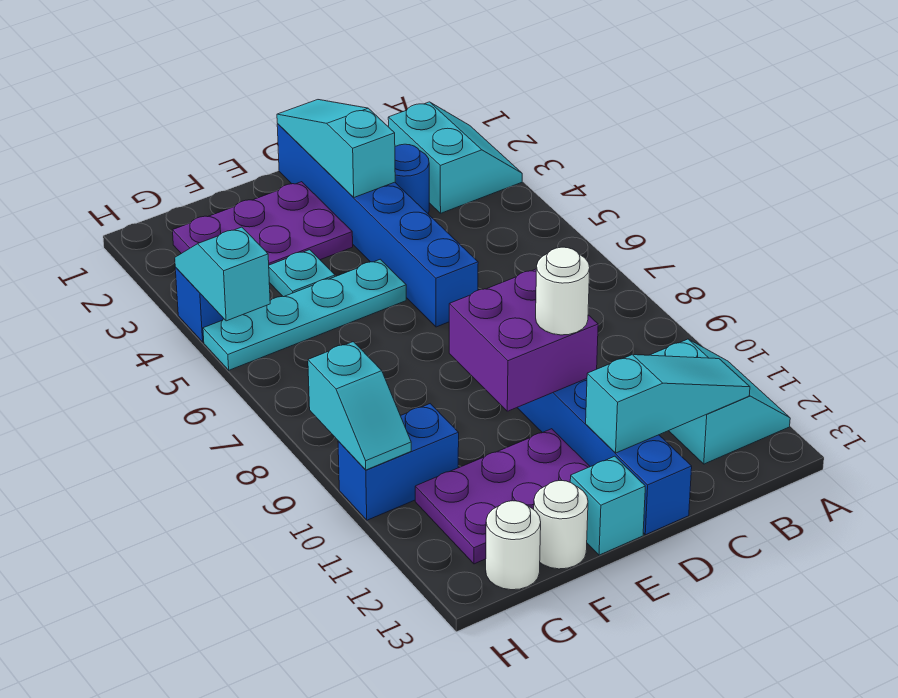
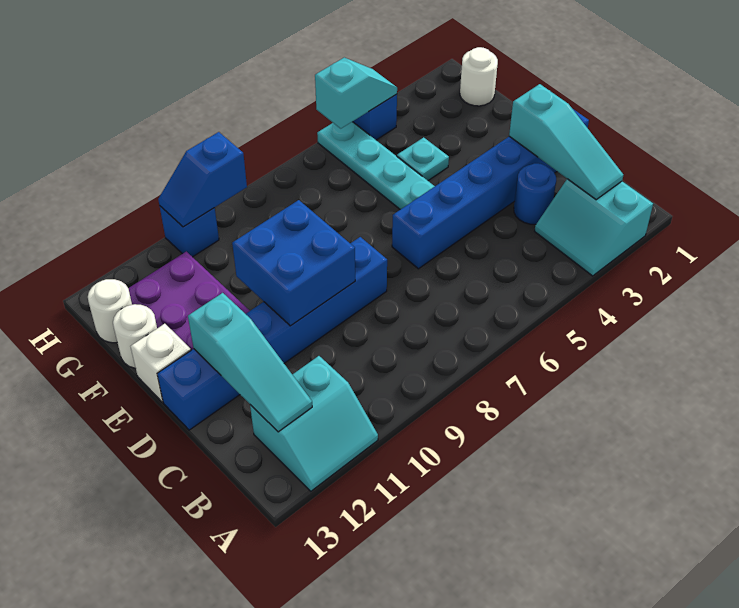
cyan slope A2:B3 level 1 top B -> cyan slope A2:B3 level 1 top 2
cyan slope D1:D3 level 2 top 3 -> cyan slope B2:D2 level 2 top D
purple brick D9:E10 level 2 -> blue brick D9:E10 level 2
white round brick D10 level 3 -> white round brick G1 level 1
purple plate E2:G3 level 1 -> none
cyan brick E13 level 1 -> white brick E13 level 1
blue brick G10:H10 level 1 -> blue brick H10 level 1
cyan slope H9:H10 level 2 top 9 -> blue slope H9:H10 level 2 top 9

